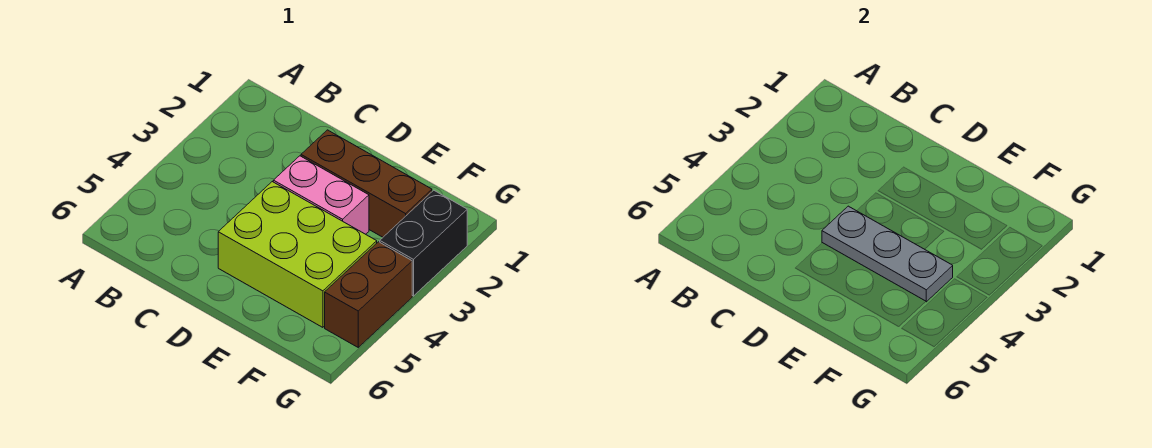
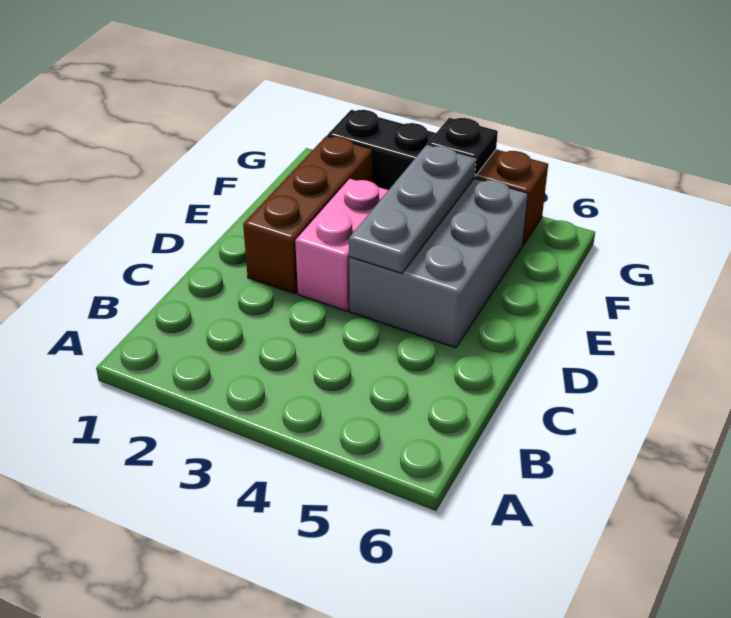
lime brick D4:F5 level 1 -> grey brick D4:F5 level 1
none -> black plate G4 level 2

